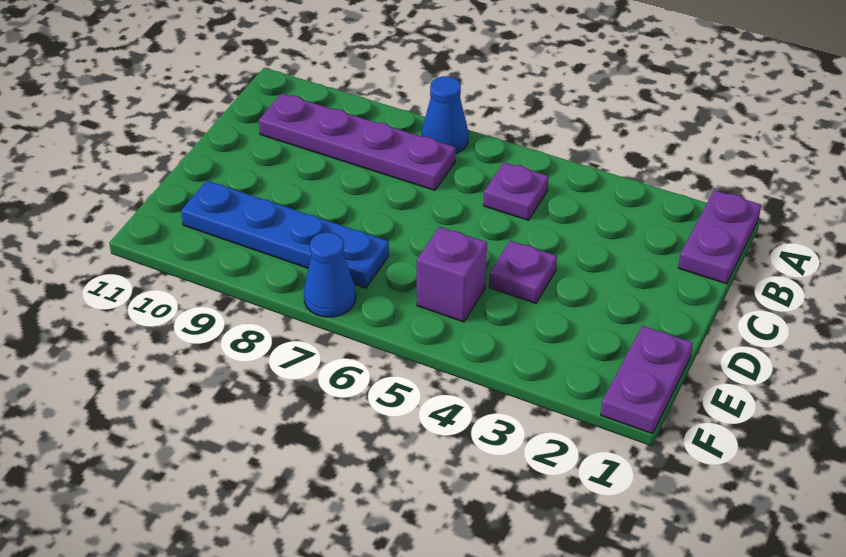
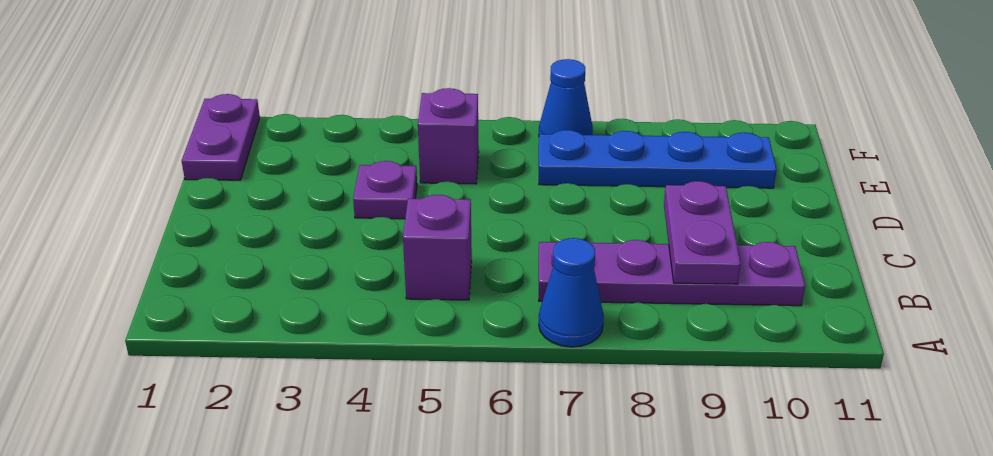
purple plate A1:B1 level 1 -> purple plate B9:C9 level 2
purple plate B5 level 1 -> purple brick B5 level 1

